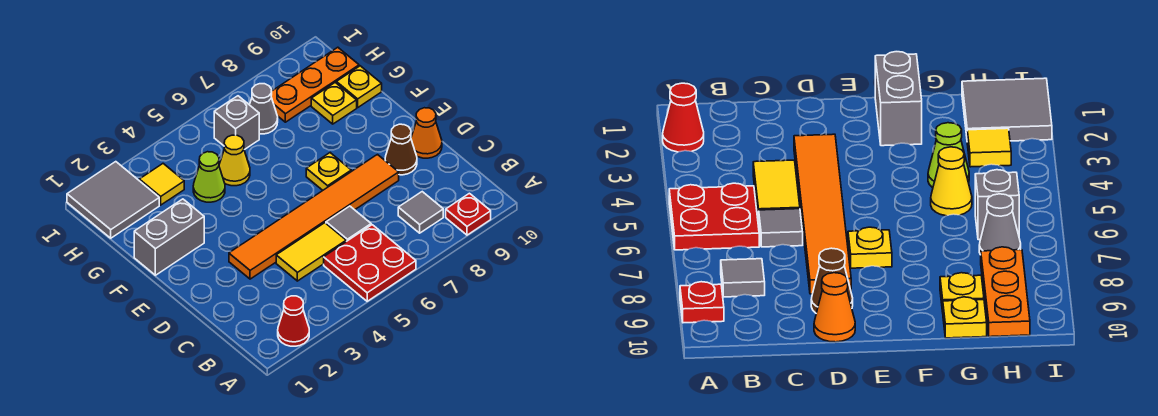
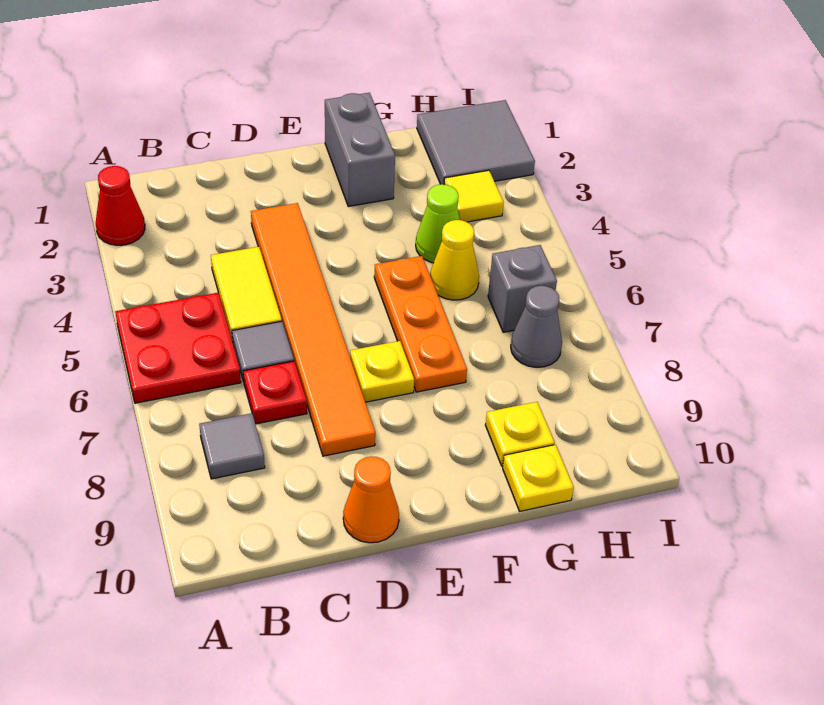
red plate A9 level 1 -> red plate C7 level 1
brown cone D9 level 1 -> none
orange plate H8:H10 level 1 -> orange plate F5:F7 level 1

